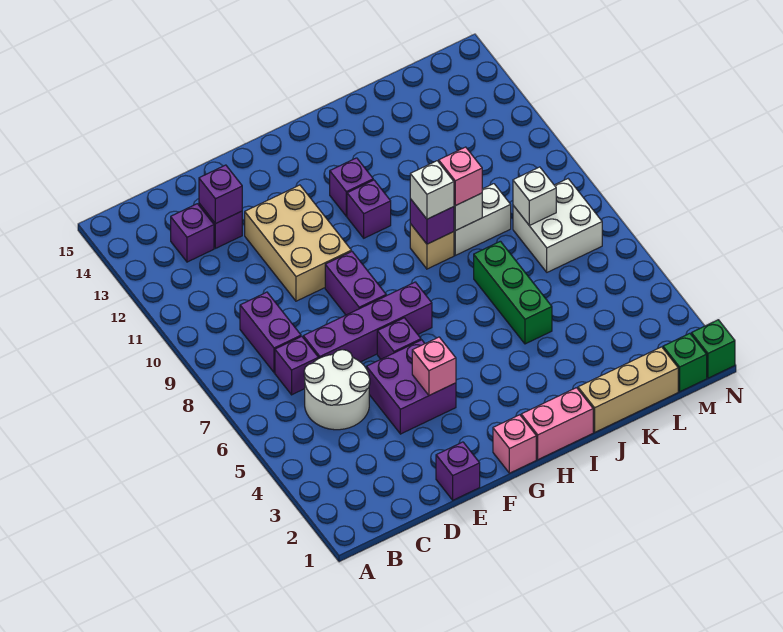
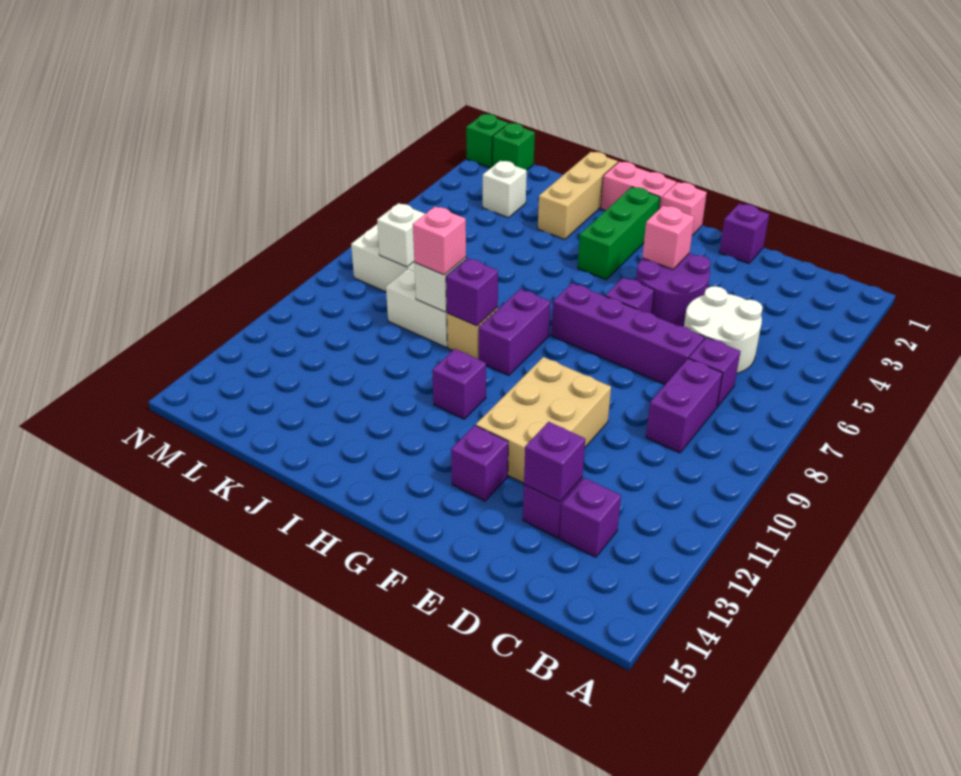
purple brick E4:F5 level 1 -> purple round brick E4:F5 level 1
purple brick F8:F9 level 1 -> purple brick H8:H9 level 1
purple brick H12 level 1 -> purple brick F13 level 1
white brick I9 level 3 -> white brick L3 level 1
tan brick J1:L1 level 1 -> tan brick J1:J3 level 1
green brick J5:J7 level 1 -> green brick H2:H4 level 1

